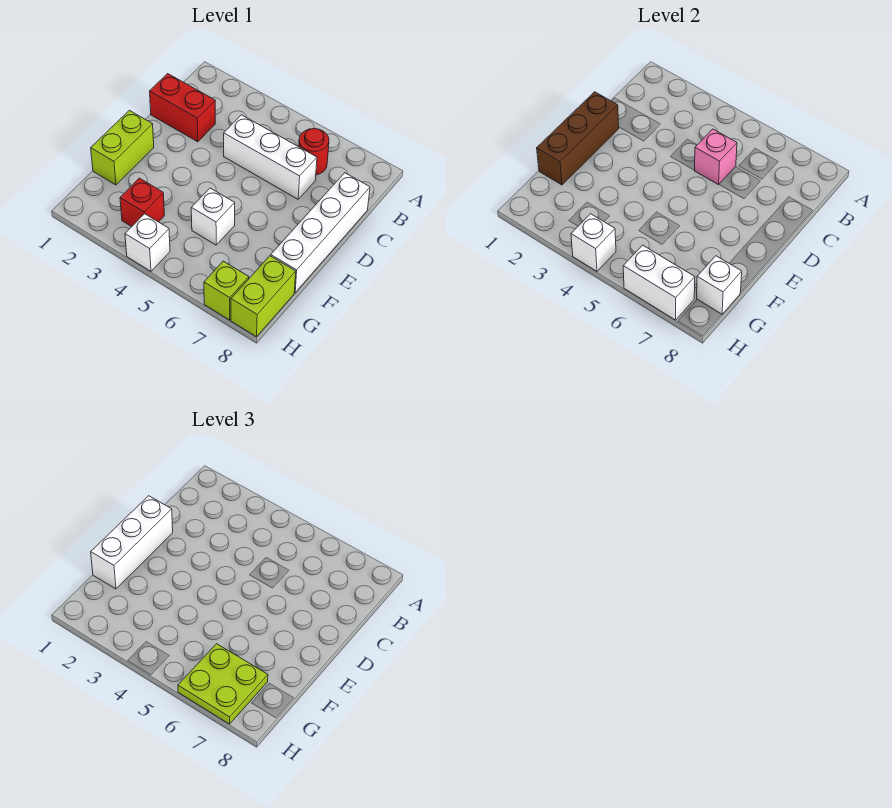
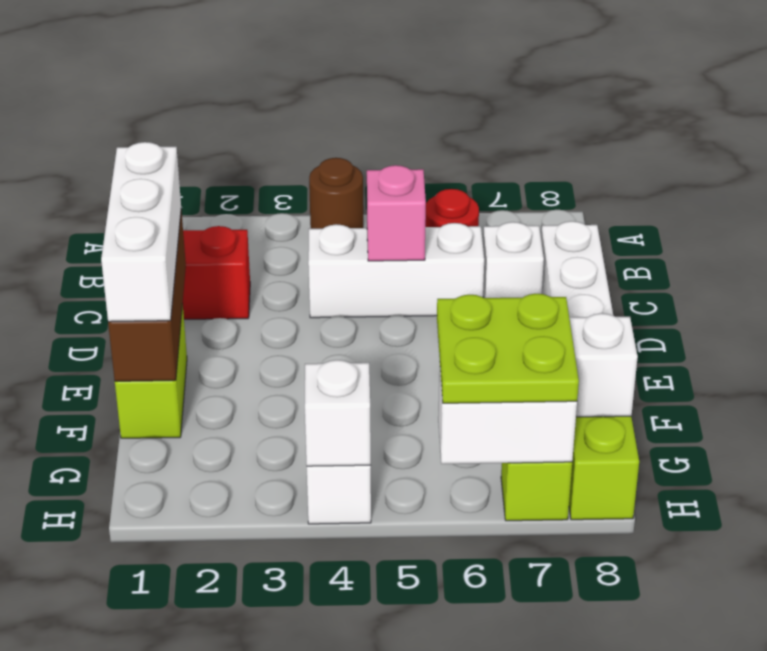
none -> brown round brick A4 level 1
white brick F5 level 1 -> white brick C7 level 1
red brick G3 level 1 -> none

